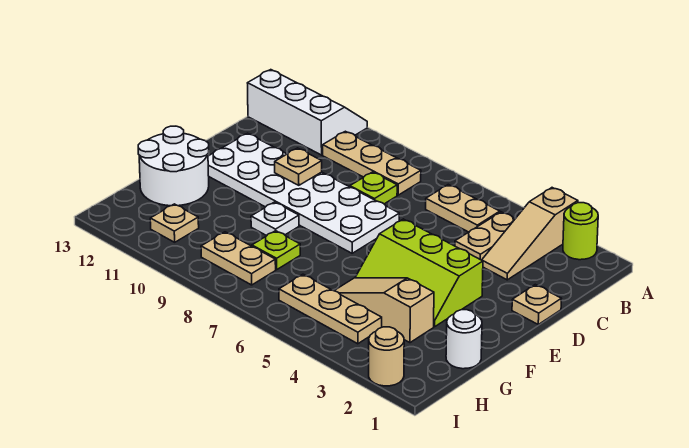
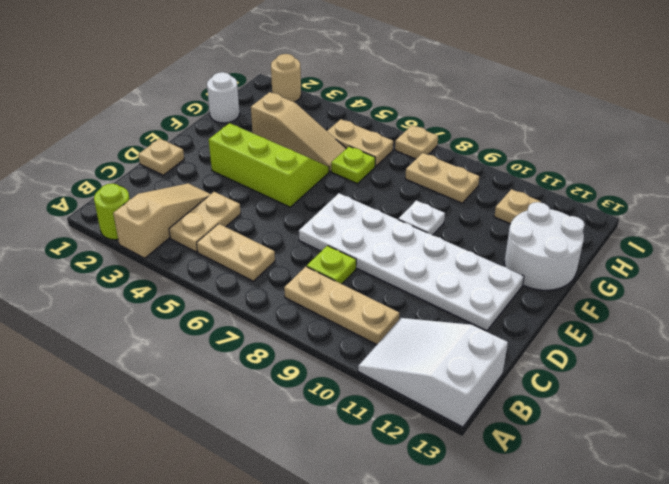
white slope A11:B13 level 1 top B -> white slope A11:B13 level 1 top 13
tan plate D10 level 2 -> tan plate I7 level 1
lime plate G8 level 1 -> lime plate G6 level 1
tan plate H4:H6 level 1 -> tan plate H5:H6 level 1

